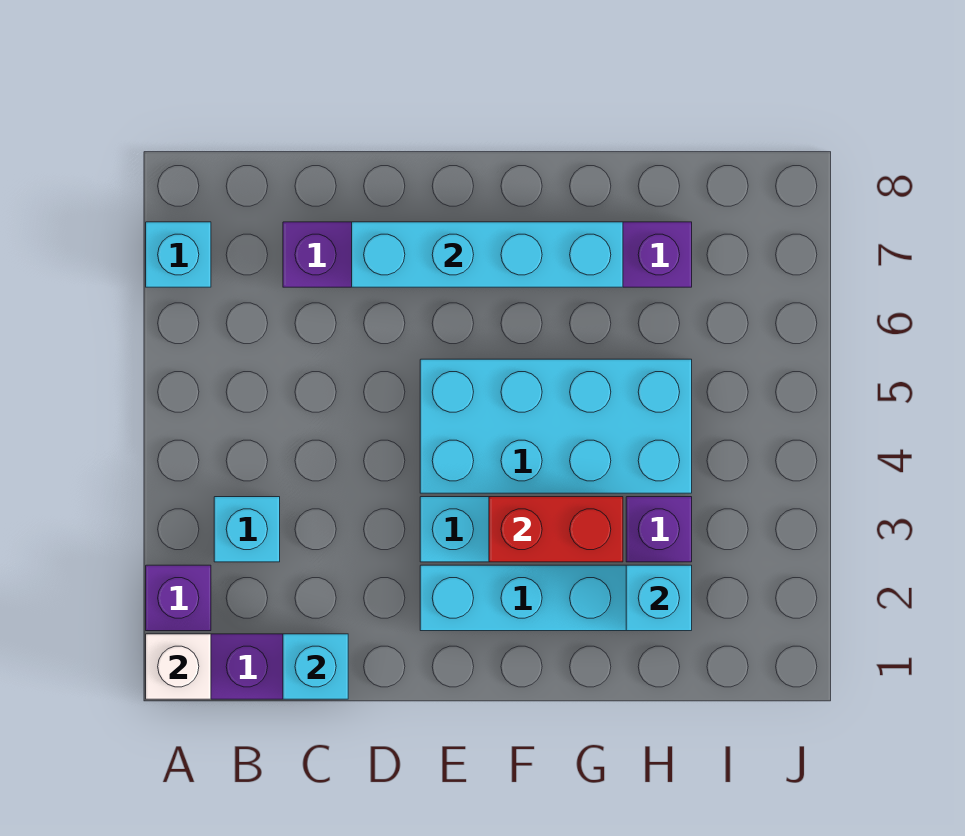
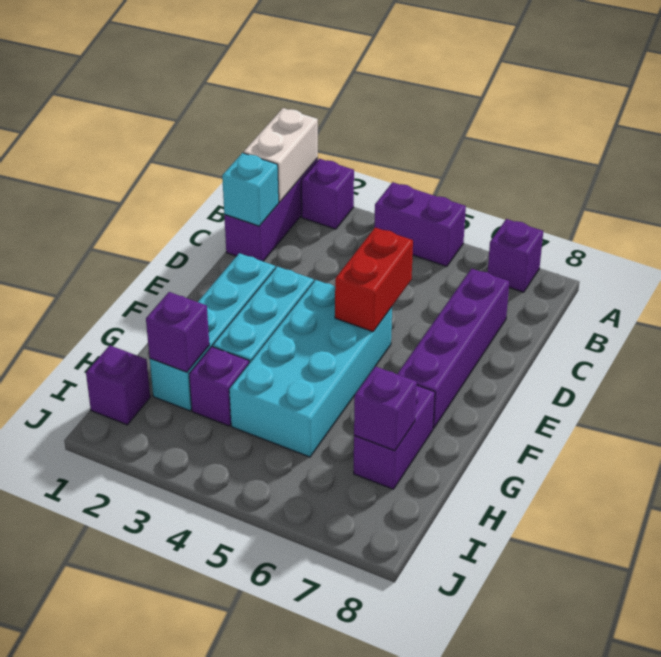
white brick A1 level 2 -> white brick A1:B1 level 2
none -> purple brick A4:A5 level 1
cyan brick A7 level 1 -> purple brick A7 level 1
cyan brick B3 level 1 -> none
cyan brick D7:G7 level 2 -> none
red brick F3:G3 level 2 -> red brick D5:E5 level 2
cyan brick H2 level 2 -> purple brick H2 level 2
none -> purple brick H7 level 2
none -> purple brick I1 level 1

